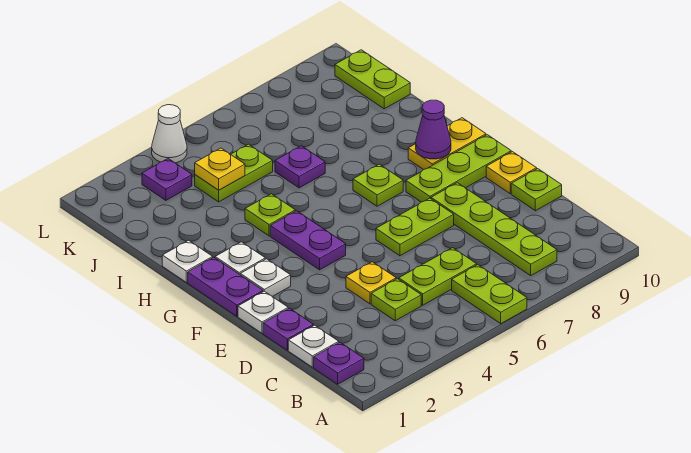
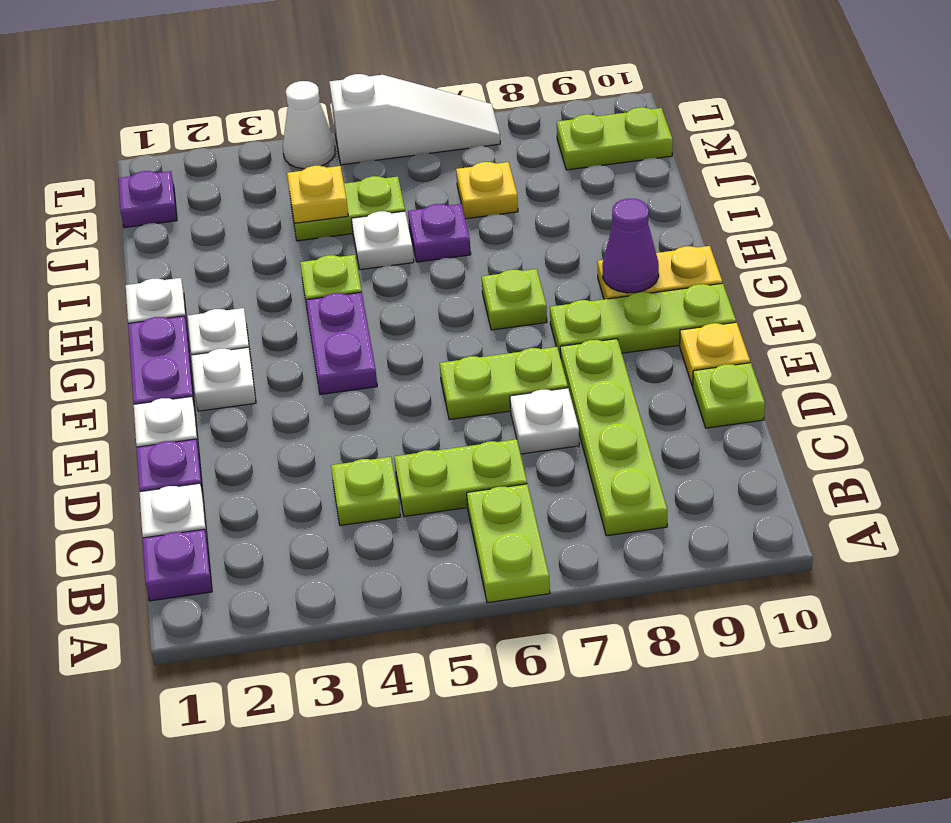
yellow plate D4 level 1 -> yellow plate J7 level 1
none -> white plate D7 level 1
none -> white plate I5 level 1
lime plate J10:K10 level 1 -> lime plate K9:K10 level 1
purple plate K3 level 1 -> purple plate K1 level 1
none -> white slope L5:L7 level 1 top 5

